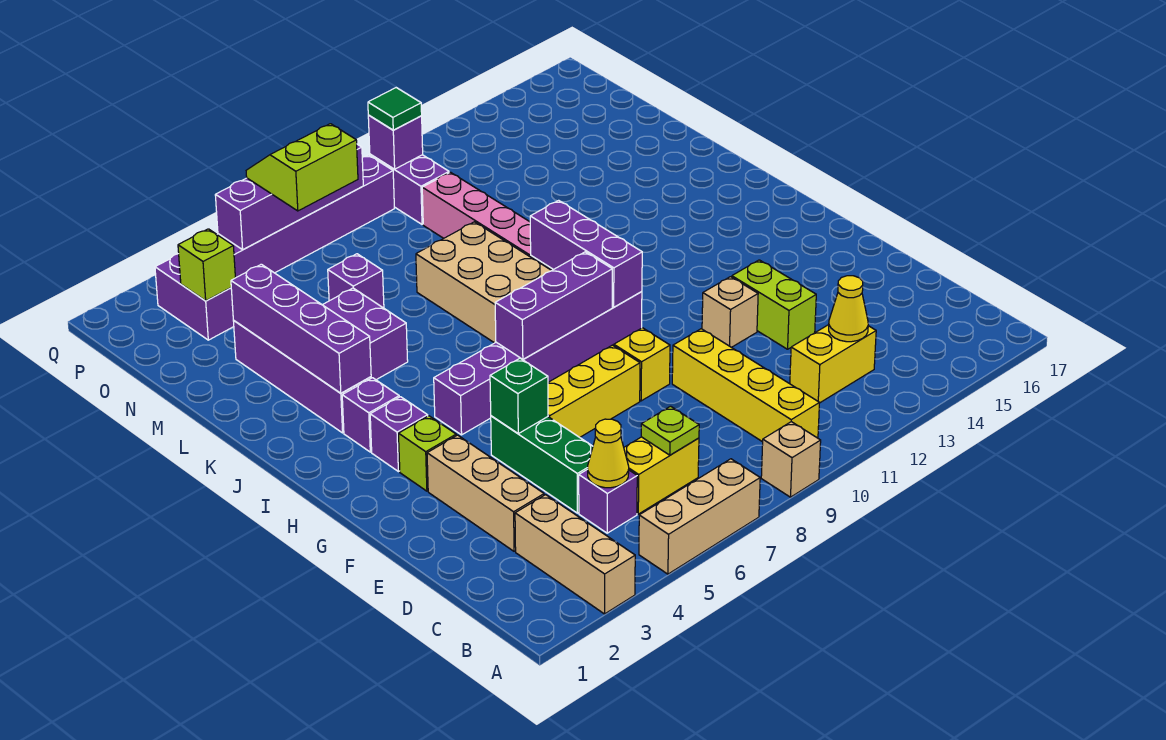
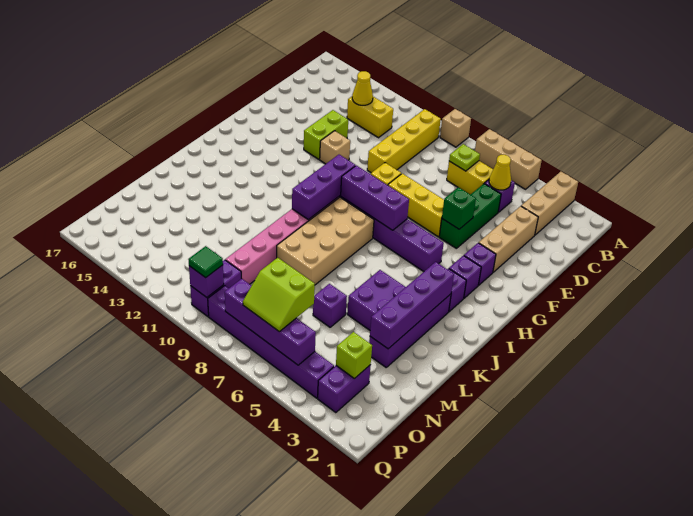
lime brick G3 level 1 -> purple brick G3 level 1

